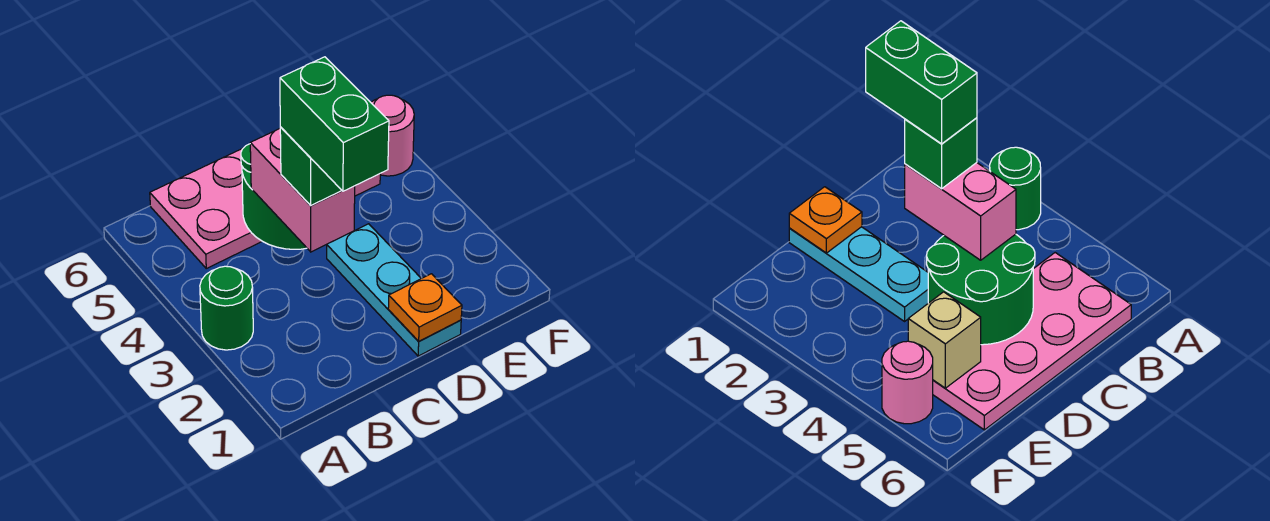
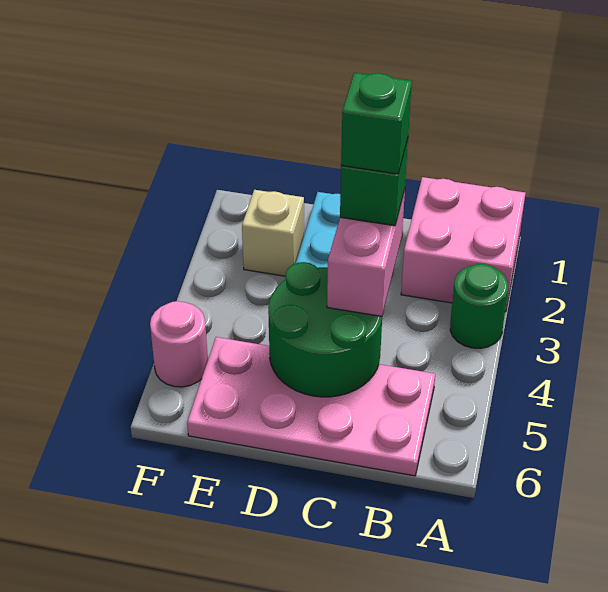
none -> pink brick A1:B2 level 1
green brick C2:C3 level 5 -> green brick C3 level 5
orange plate D1 level 2 -> none
tan brick E5 level 2 -> tan brick E2 level 1

